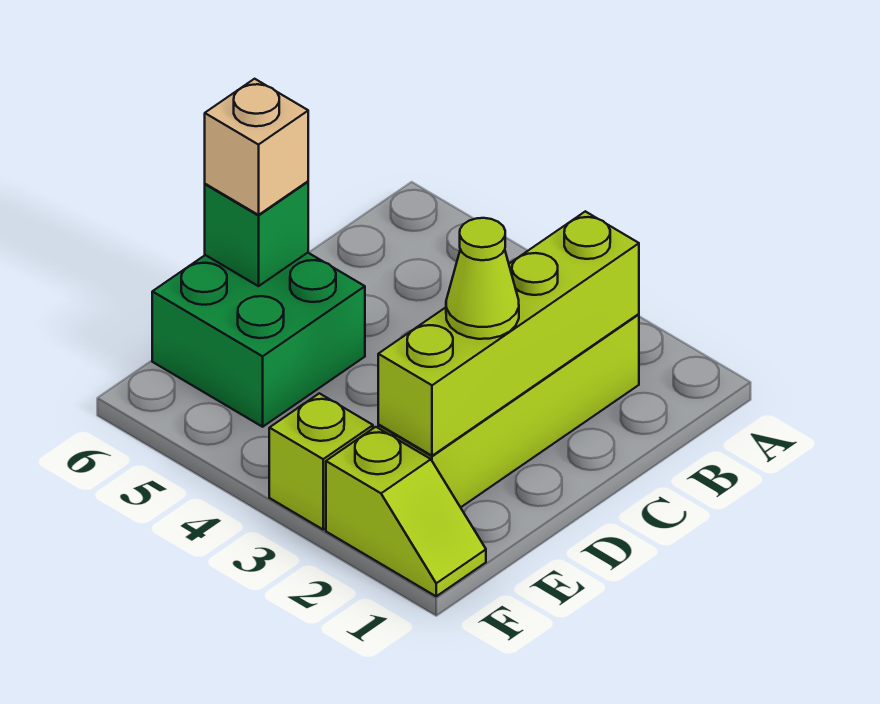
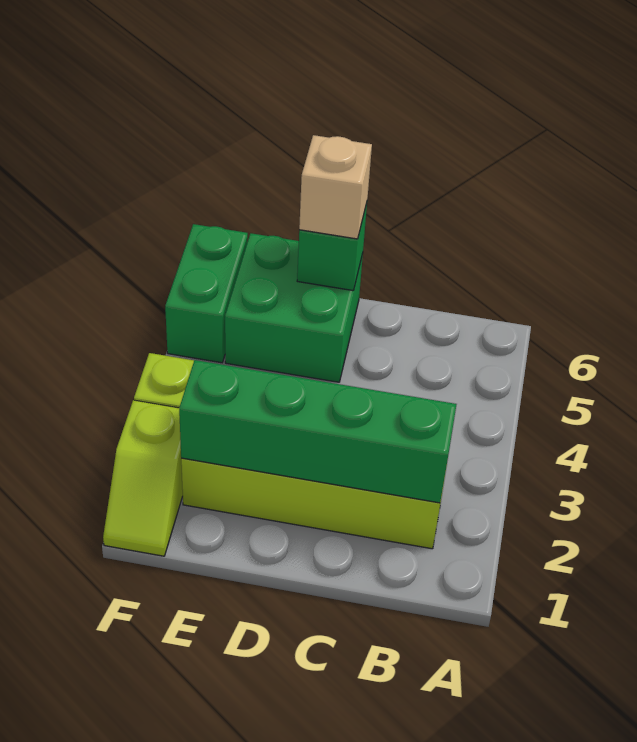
lime brick B2:E2 level 2 -> green brick B2:E2 level 2
lime cone D2 level 3 -> none
none -> green brick F5:F6 level 1

